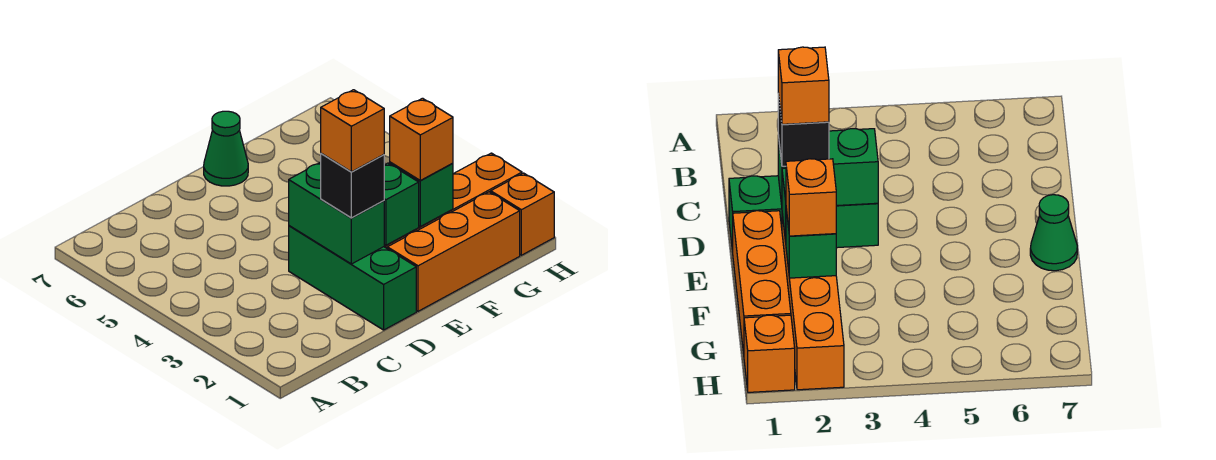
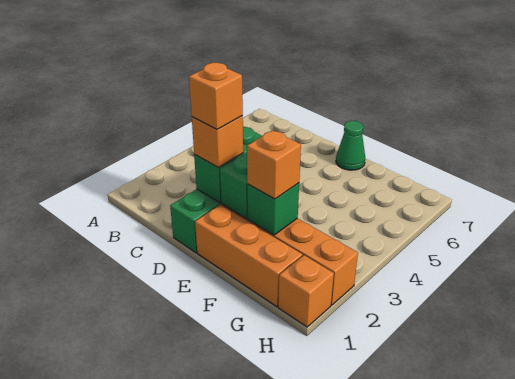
black brick D2 level 3 -> orange brick D2 level 3

